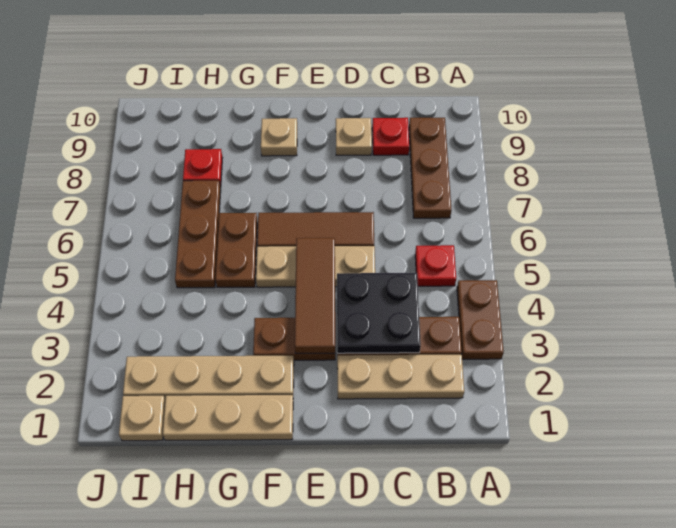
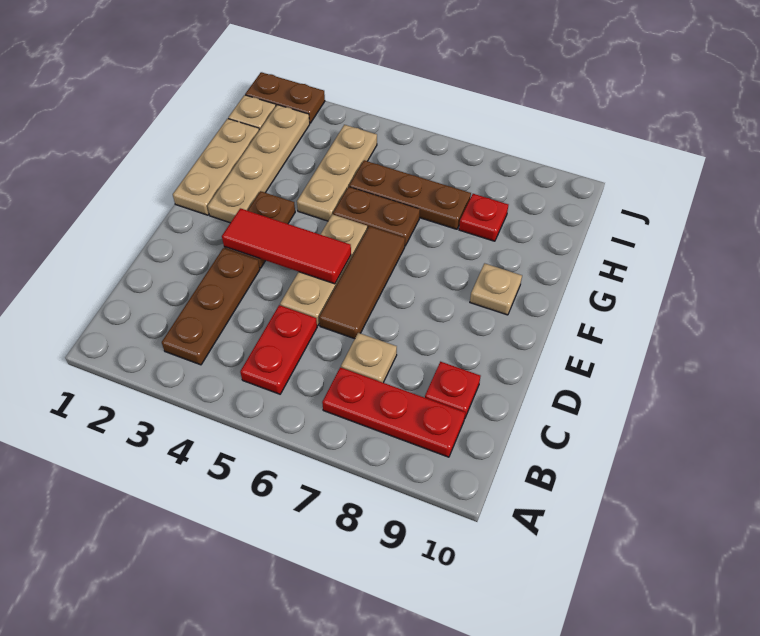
brown plate A3:A4 level 1 -> brown plate J1:J2 level 1
tan plate B2:D2 level 1 -> tan plate G4:I4 level 1
red plate B5 level 1 -> red plate B5:C5 level 1
brown plate B7:B9 level 1 -> red plate B7:B9 level 1
black plate C3:D4 level 2 -> none
tan plate D9 level 1 -> tan plate C7 level 1
brown tile E3:E5 level 2 -> red tile E3:E5 level 2

